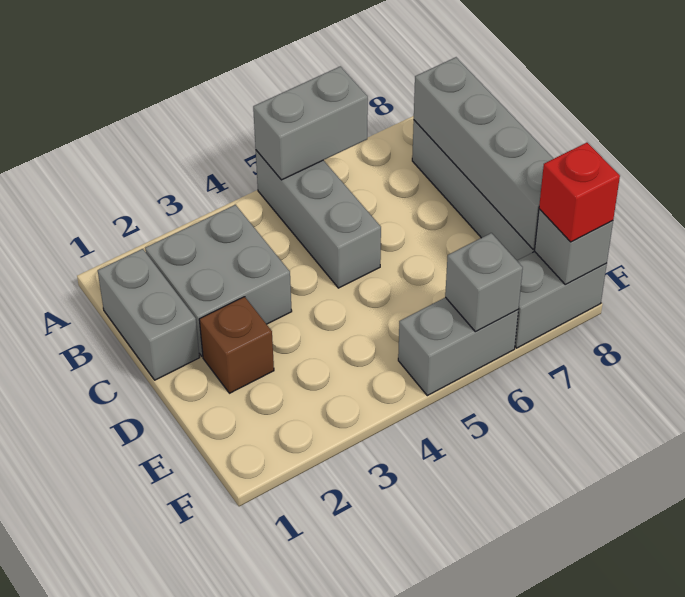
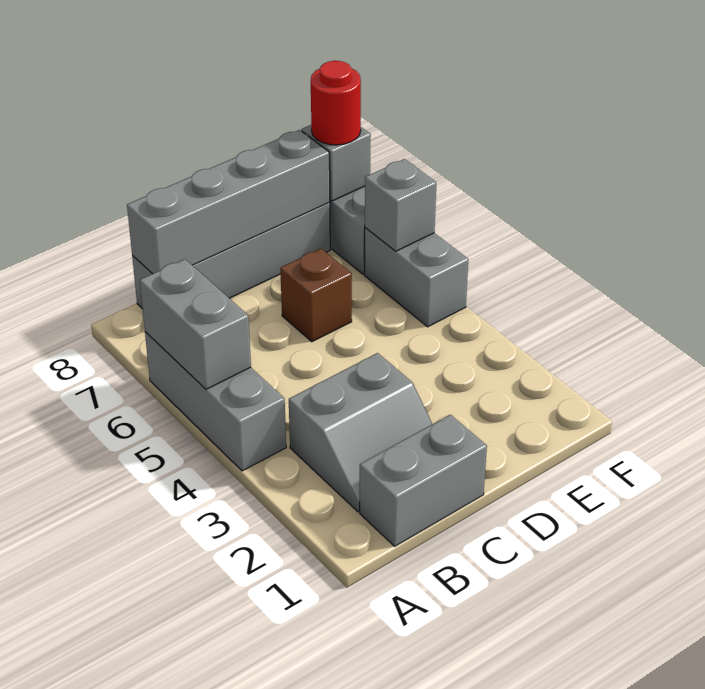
grey brick A5:C5 level 1 -> grey brick A4:A6 level 1
grey brick B2:C3 level 1 -> grey slope B2:C3 level 1 top 3
brown brick D2 level 1 -> brown brick D6 level 1
red brick F8 level 3 -> red round brick F8 level 3

